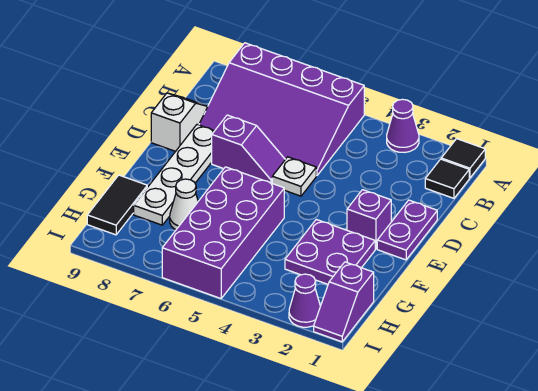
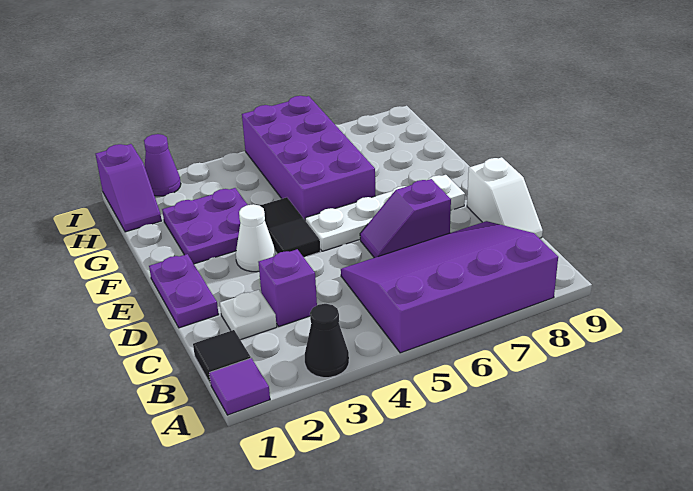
black tile A1 level 1 -> purple tile A1 level 1
purple cone A3 level 1 -> black cone A3 level 1
white plate D5 level 1 -> white plate C2 level 1
white plate D8:G8 level 1 -> white plate E5:E8 level 1
purple brick E2 level 1 -> purple brick C3 level 1
white cone G7 level 1 -> white cone E3 level 1
black tile G9:H9 level 1 -> black tile E4:F4 level 1
purple slope H1:I1 level 1 top H -> purple slope H1:I1 level 1 top I

